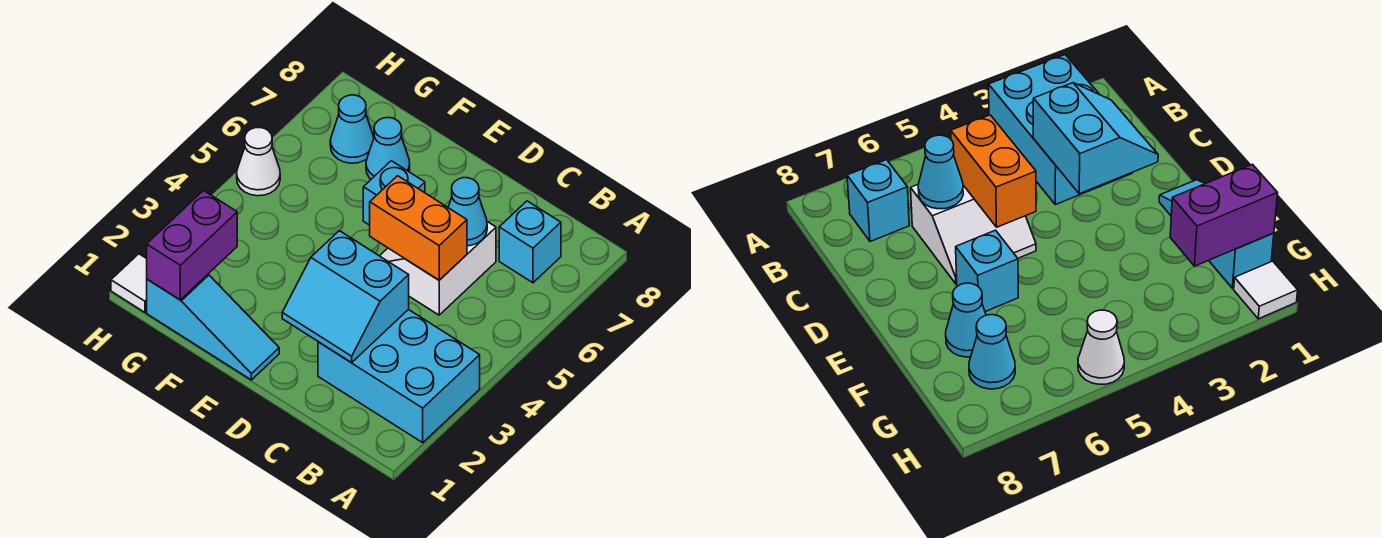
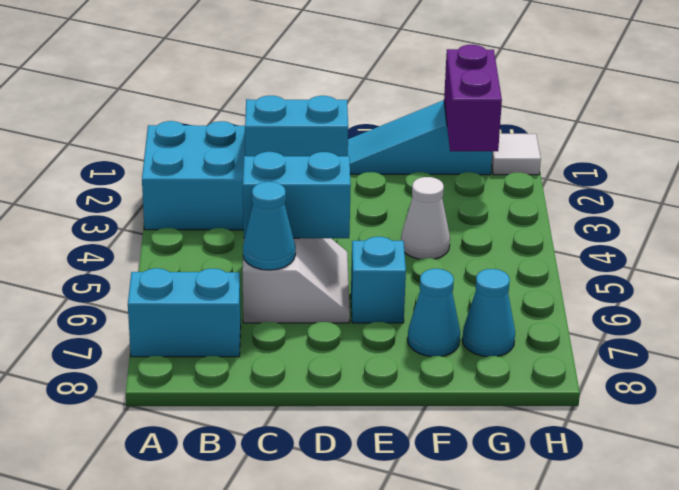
cyan brick B7 level 1 -> cyan brick A7:B7 level 1
orange brick C5:D5 level 2 -> cyan brick C5:D5 level 2
white cone H5 level 1 -> white cone F4 level 1

